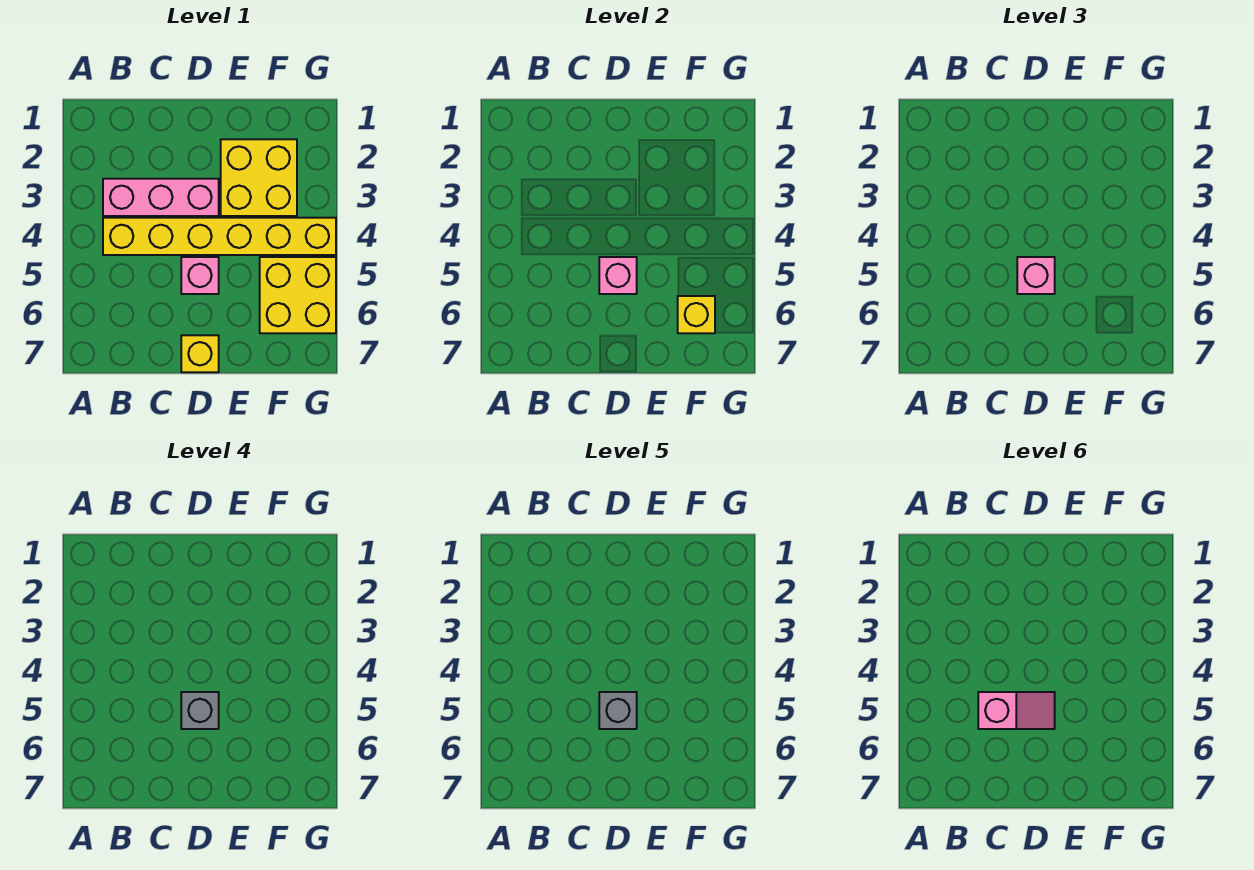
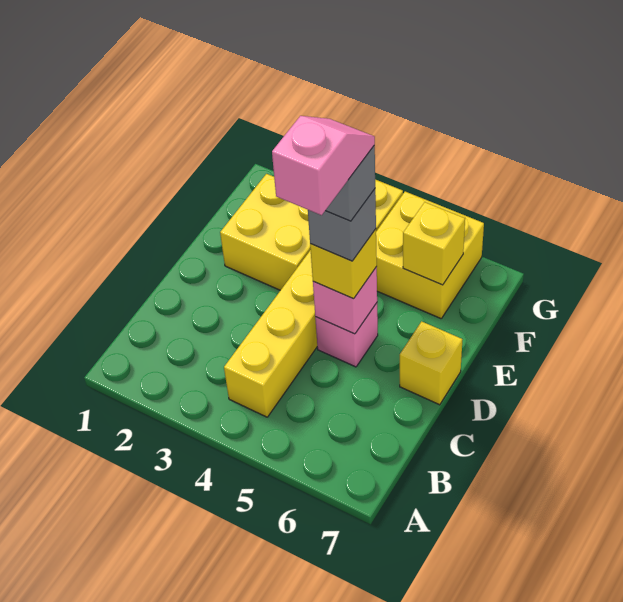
pink brick B3:D3 level 1 -> none
pink brick D5 level 3 -> yellow brick D5 level 3

